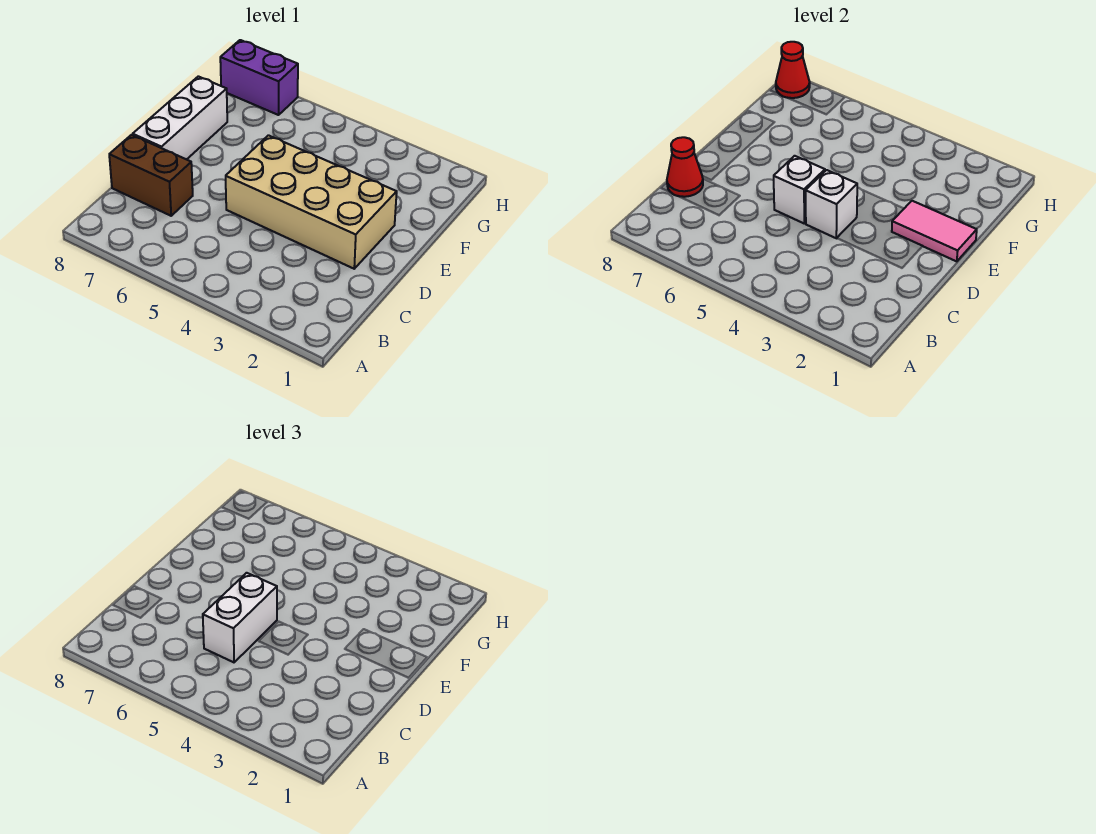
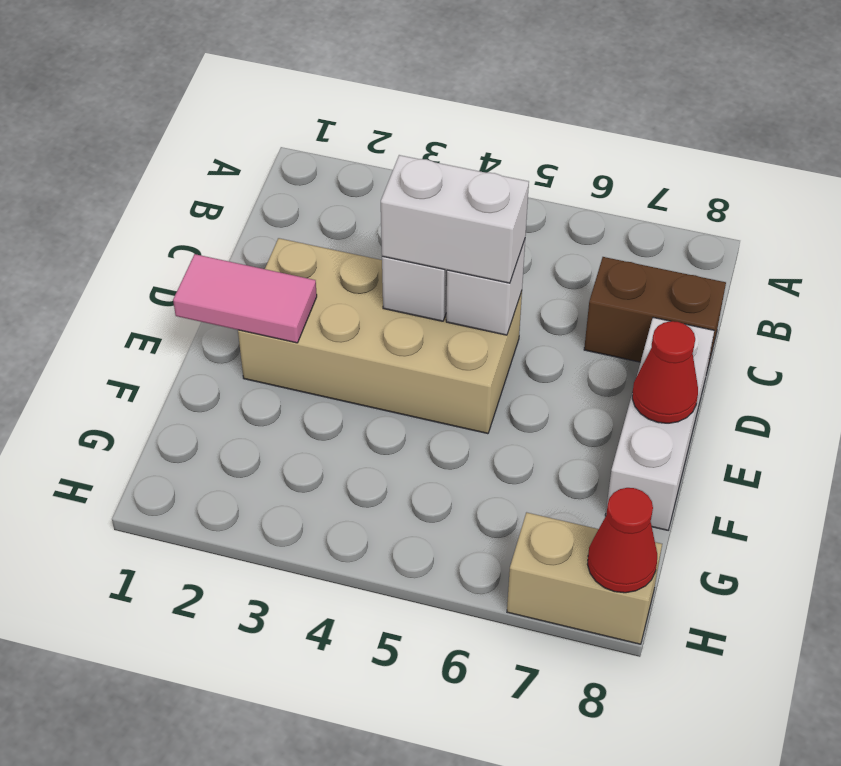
white brick C5:D5 level 3 -> white brick D4:D5 level 3
red cone C8 level 2 -> red cone E8 level 2
purple brick H7:H8 level 1 -> tan brick H7:H8 level 1

